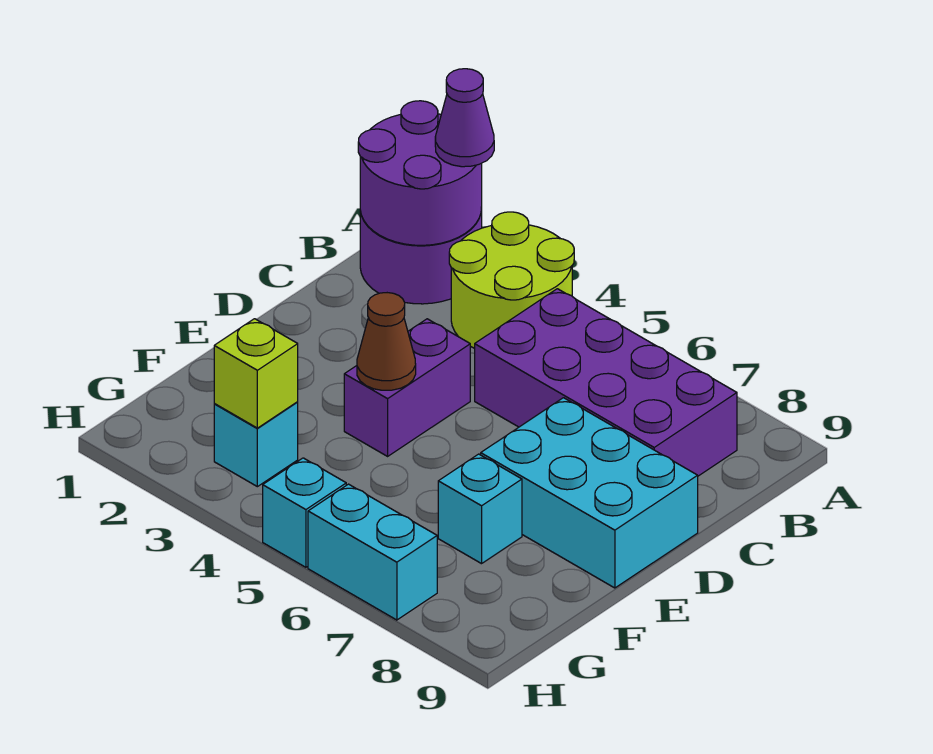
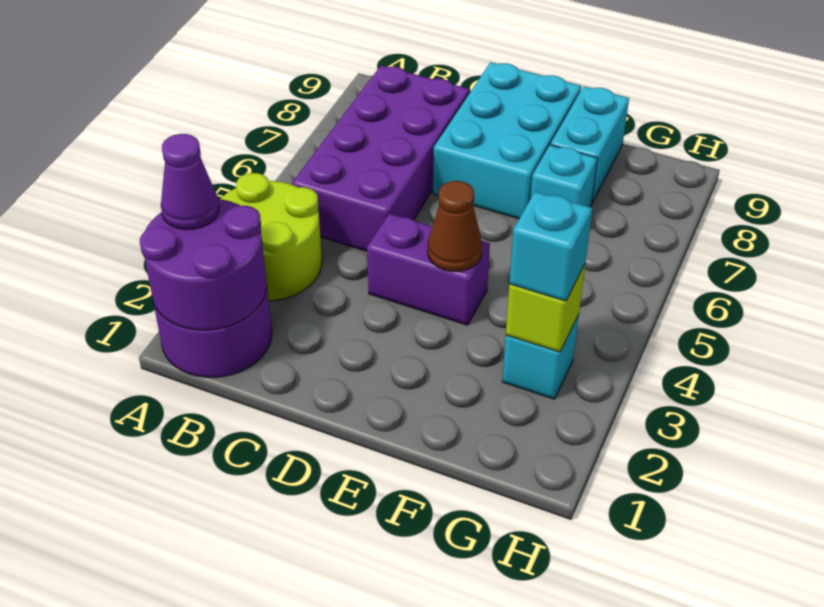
cyan brick H5 level 1 -> cyan brick G3 level 3
cyan brick H6:H7 level 1 -> cyan brick F8:F9 level 1

